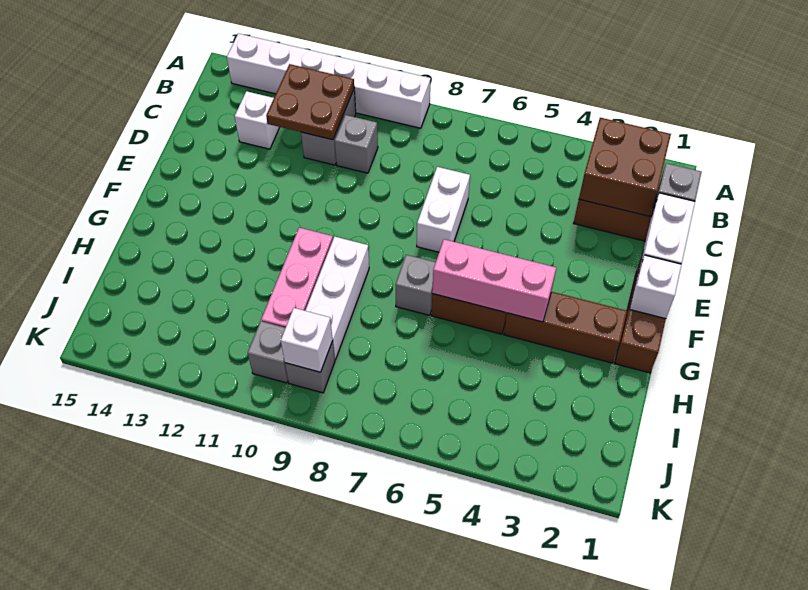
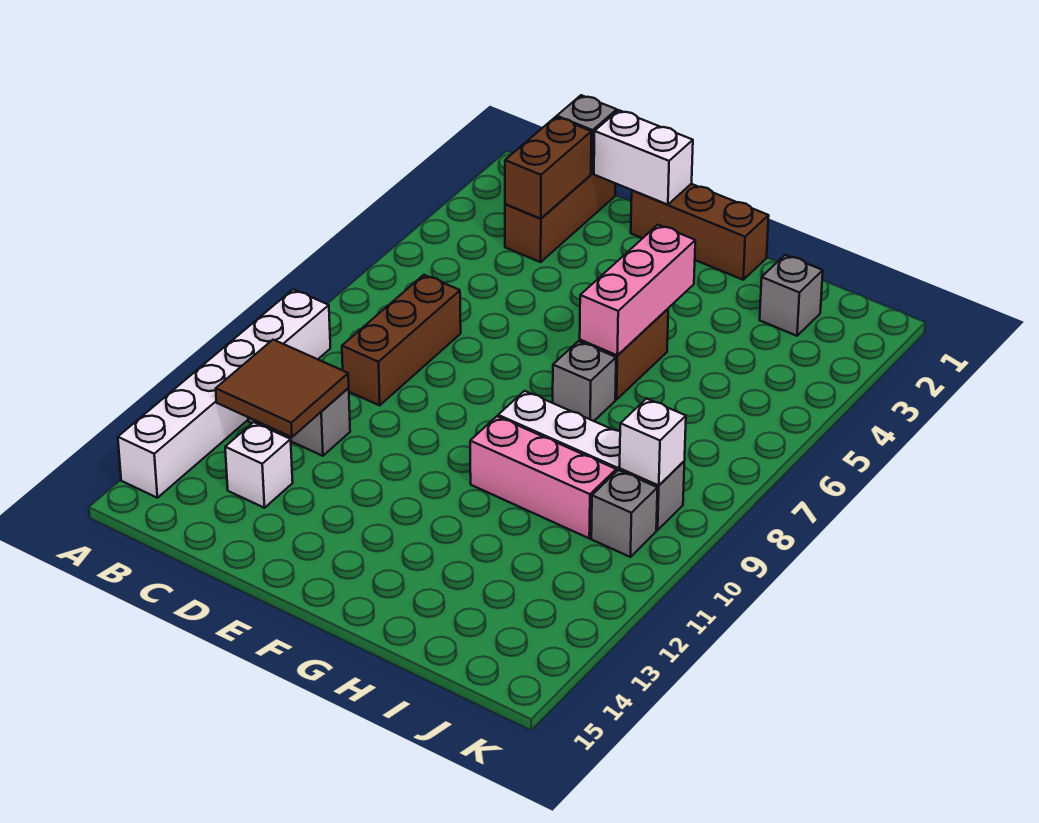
brown brick B2:C3 level 2 -> brown brick C2:C3 level 2
brown plate B11:C12 level 2 -> brown tile B11:C12 level 2
grey brick C10 level 1 -> grey brick I2 level 1
white brick D7:E7 level 1 -> none
white brick F1 level 2 -> none
brown brick G2:G4 level 1 -> brown brick C7:C9 level 1

